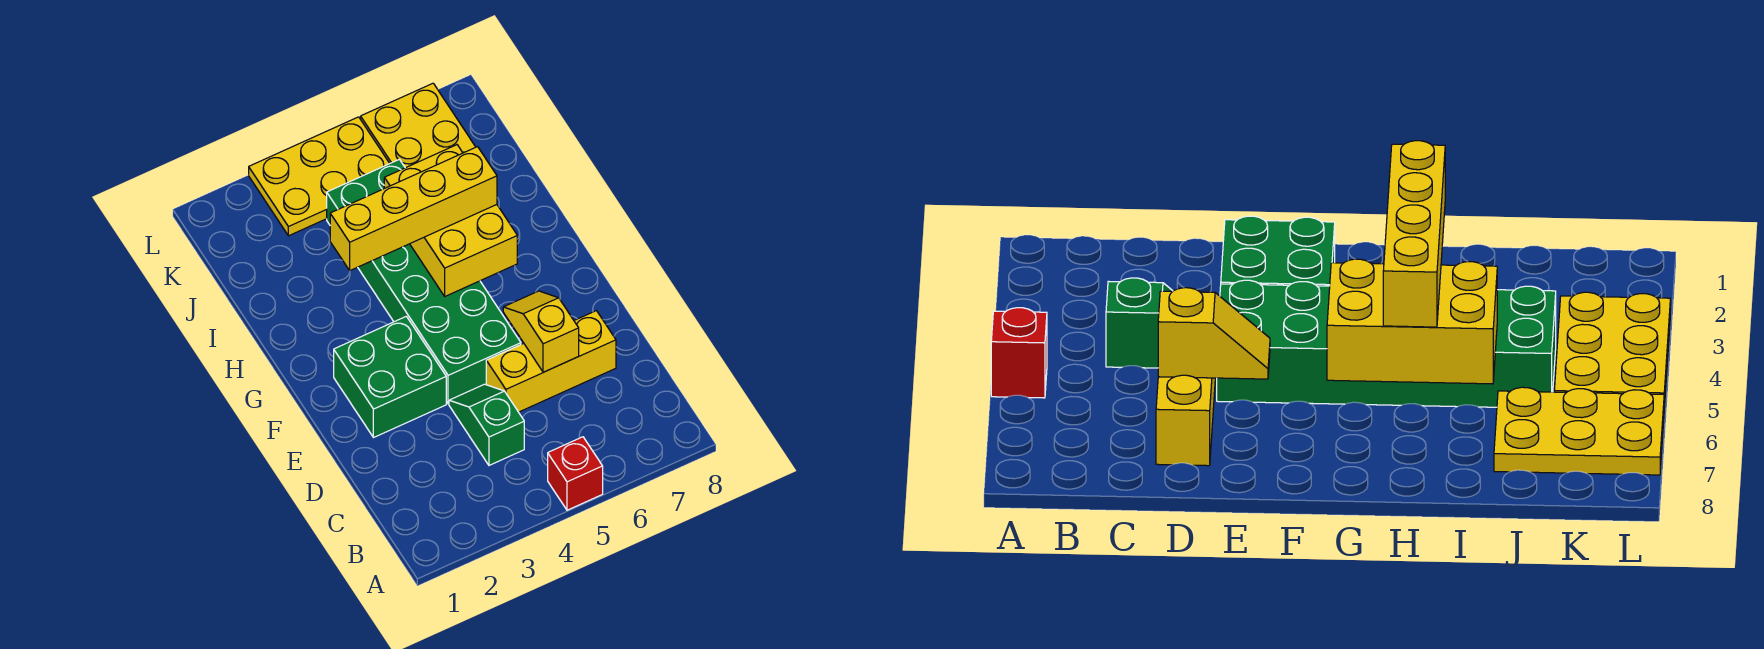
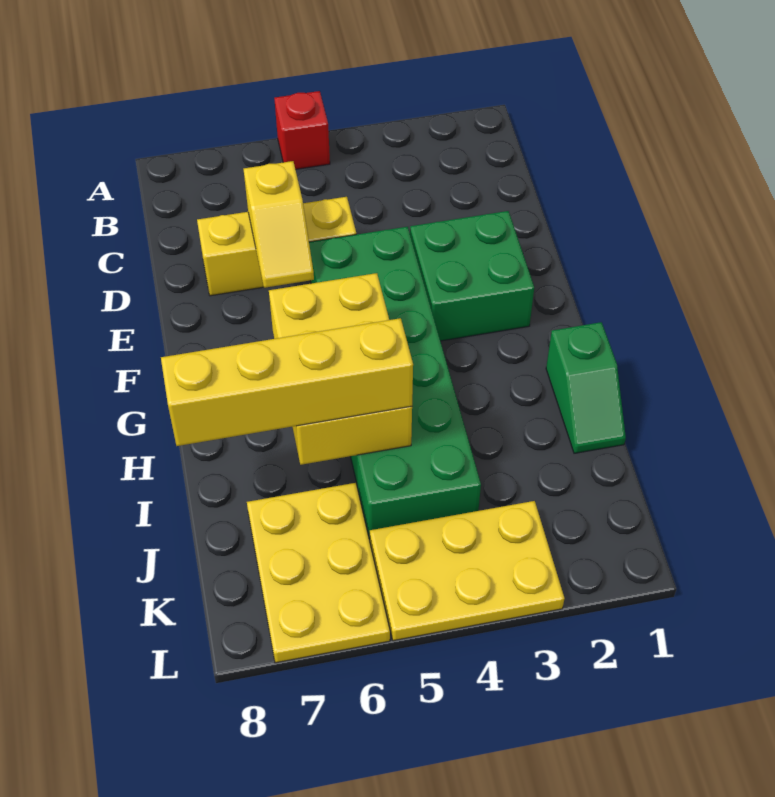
green slope C4:D4 level 1 top C -> green slope H1:I1 level 1 top H
yellow brick H3:H6 level 3 -> yellow brick I5:I8 level 3

